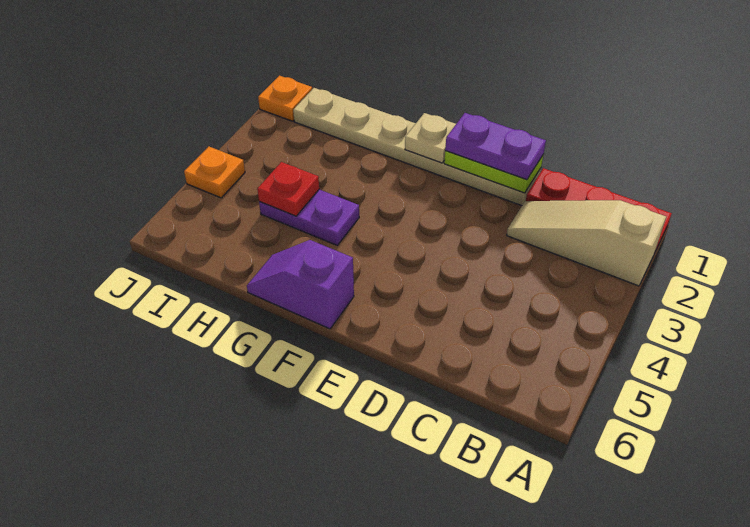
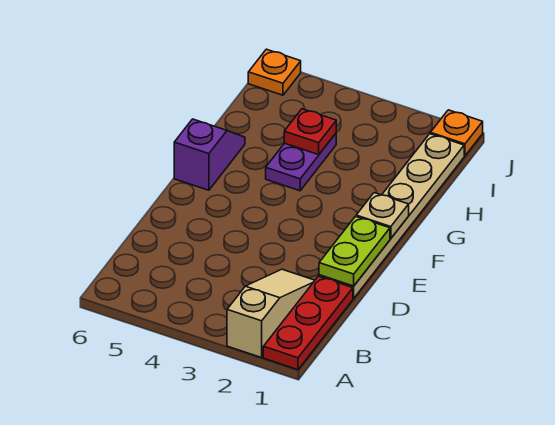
purple plate D1:E1 level 3 -> none
orange plate J4 level 1 -> orange plate J6 level 1

